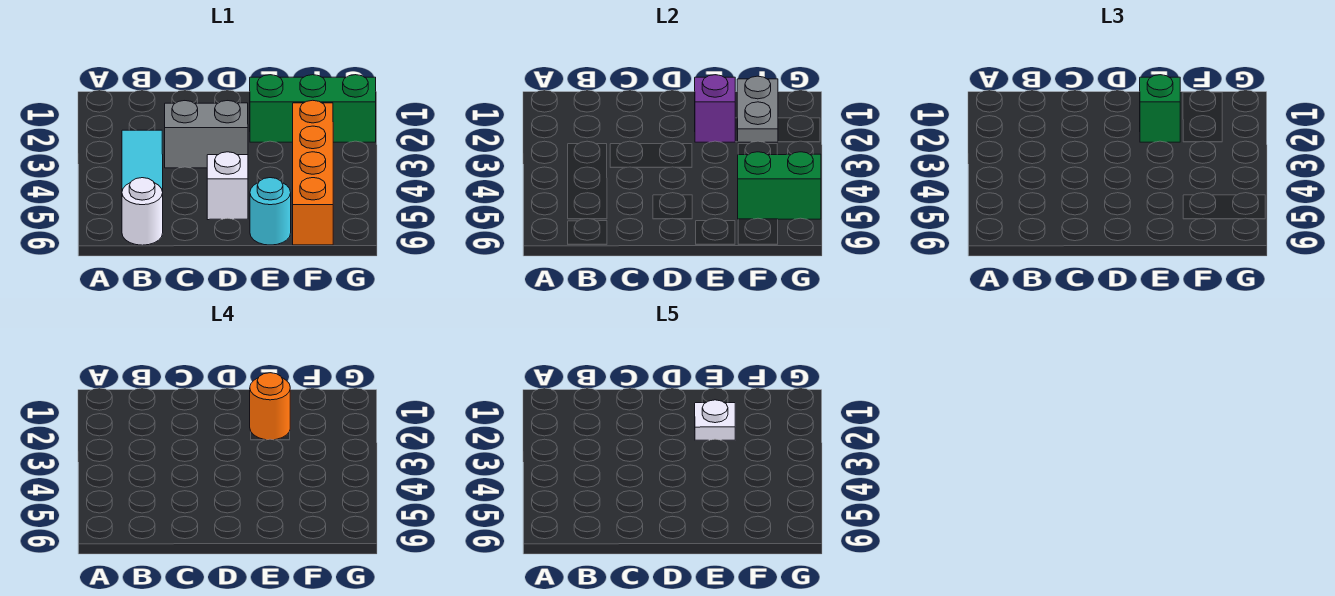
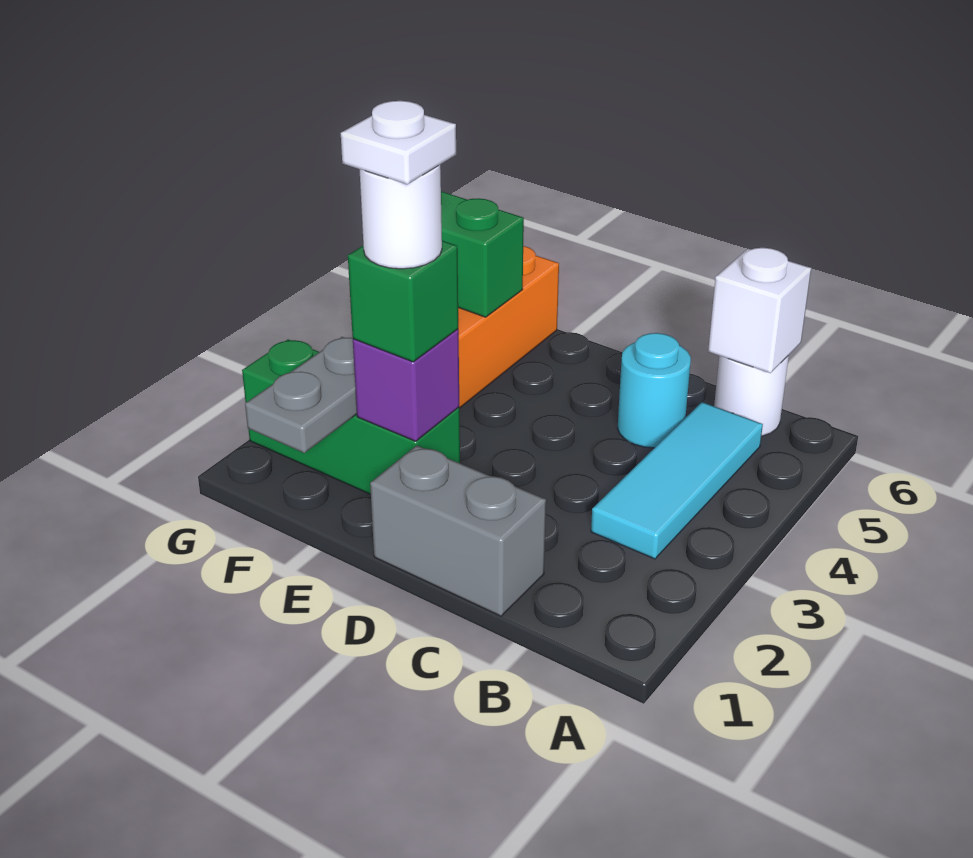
grey brick C3:D3 level 1 -> grey brick C1:D1 level 1
white brick D5 level 1 -> white brick B6 level 2
orange round brick E2 level 4 -> white round brick E2 level 4
cyan round brick E6 level 1 -> cyan round brick C5 level 1

